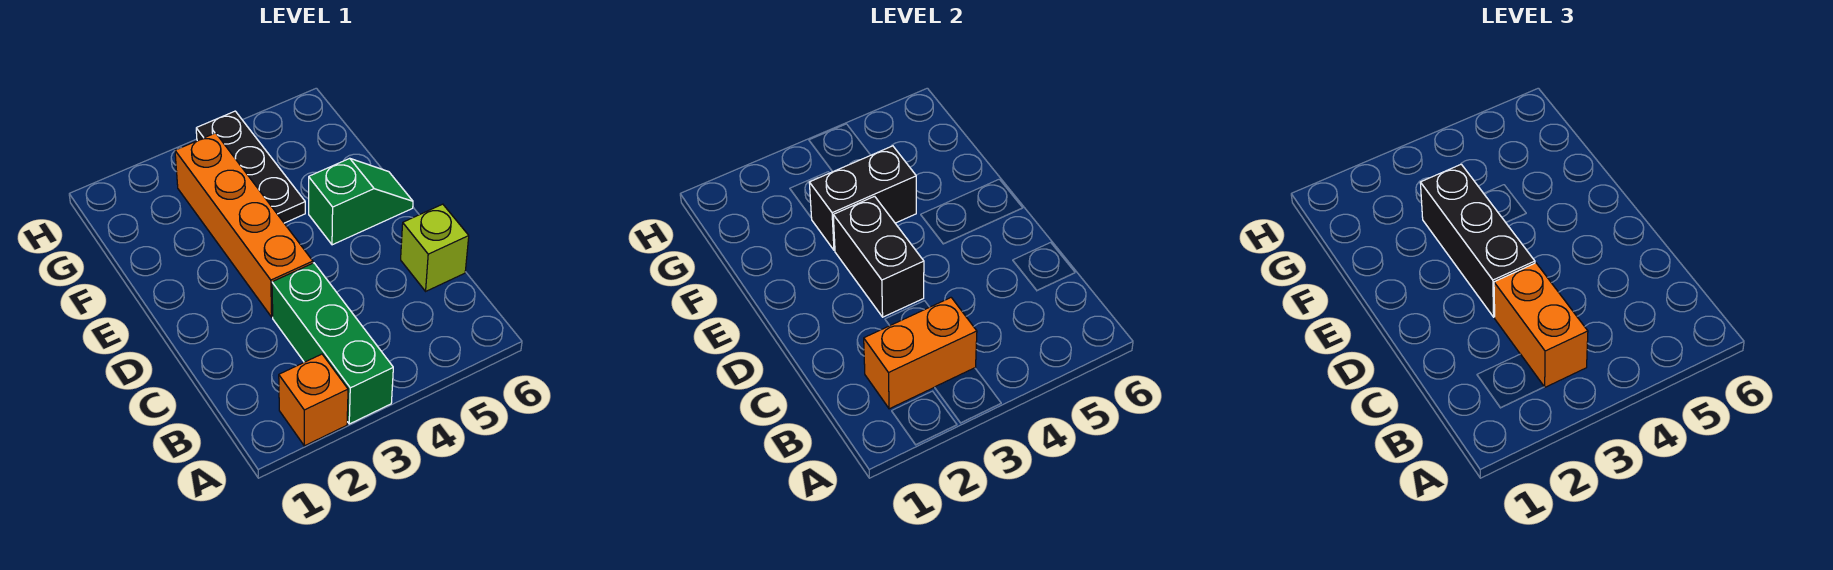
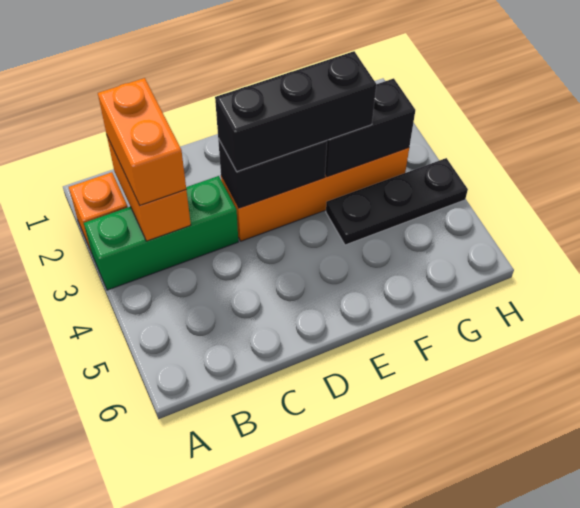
orange brick B3:C3 level 3 -> orange brick B2:B3 level 3
lime brick C6 level 1 -> none
green slope E5:E6 level 1 top 5 -> none
black brick F3:F4 level 2 -> black brick F3:G3 level 2

